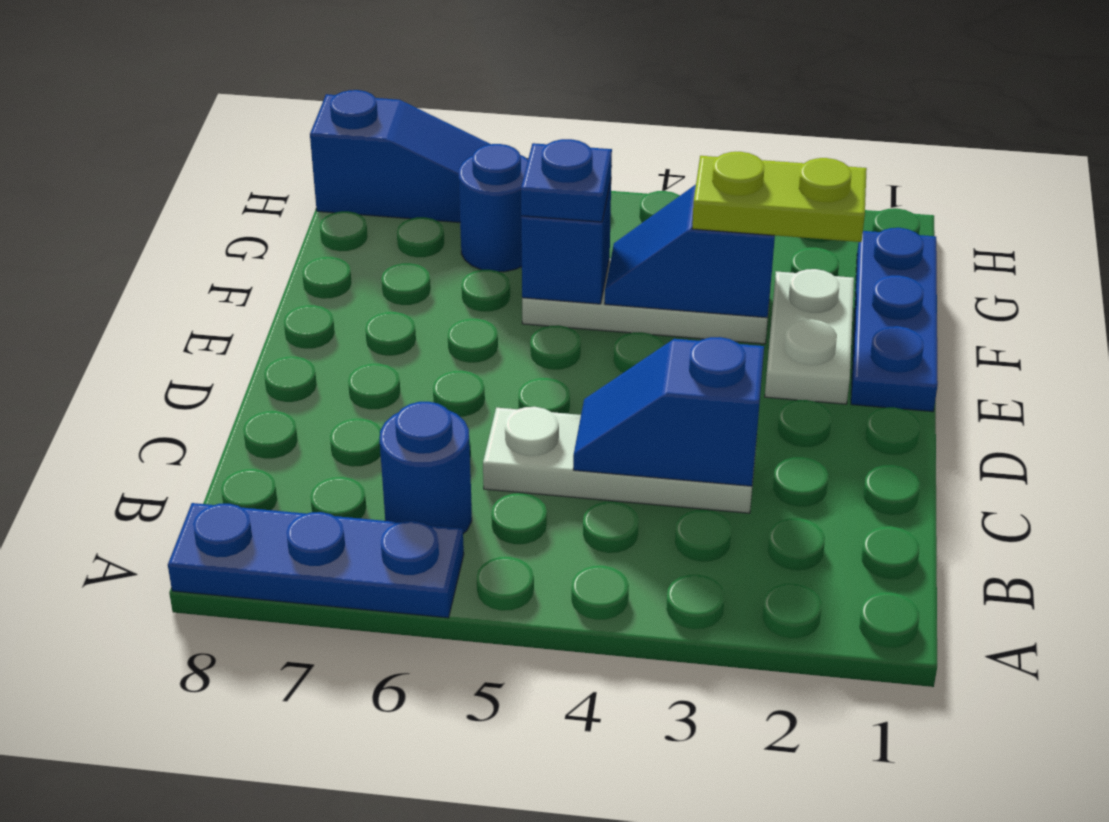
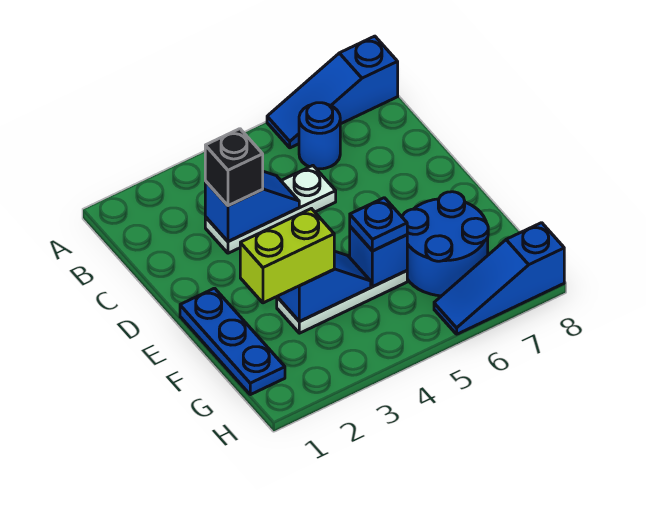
blue plate A6:A8 level 1 -> blue slope A6:A8 level 1 top 8
none -> black brick C3 level 3
white plate E2:F2 level 1 -> none
lime plate F2:F3 level 3 -> lime brick F2:F3 level 3
blue round brick G6 level 1 -> blue round brick F6:G7 level 1

